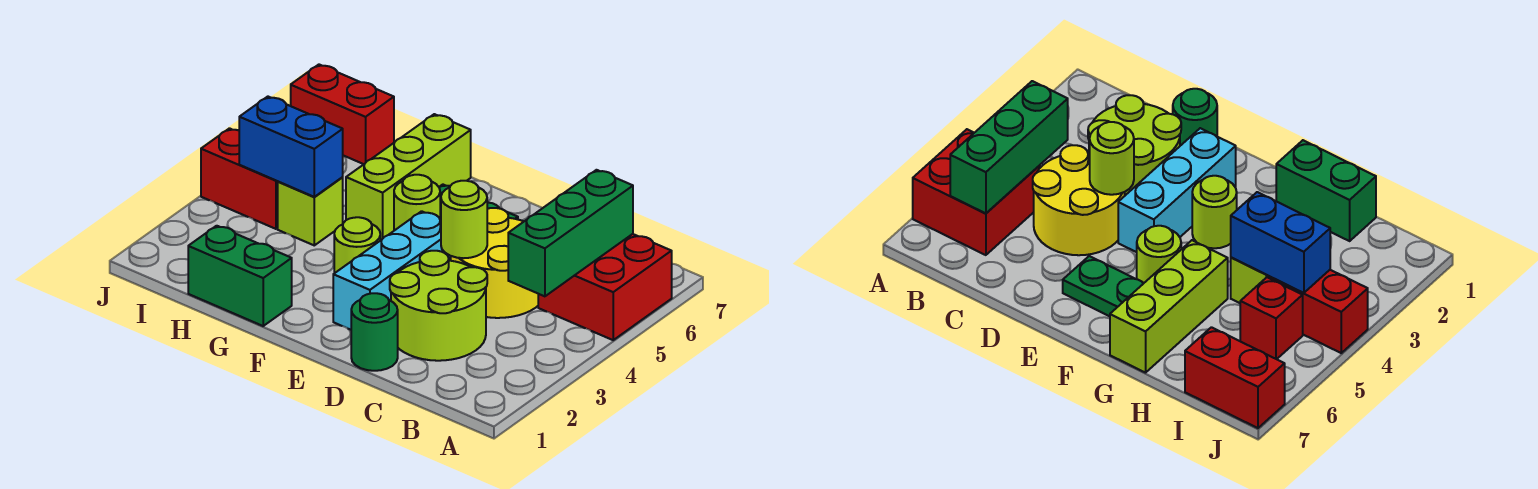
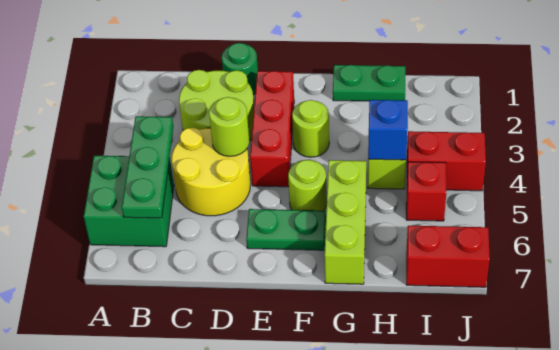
red brick A5:B6 level 1 -> green brick A5:B6 level 1
green brick B4:B6 level 2 -> green plate B4:B6 level 2
cyan brick E2:E4 level 1 -> red brick E2:E4 level 1
green brick G1:H1 level 1 -> green plate G1:H1 level 1
blue brick H4:I4 level 2 -> blue brick H4 level 2

